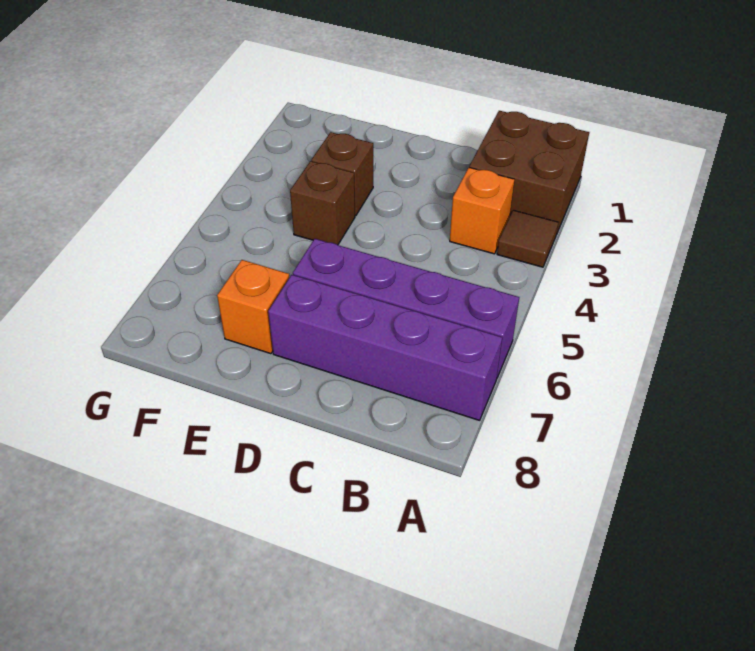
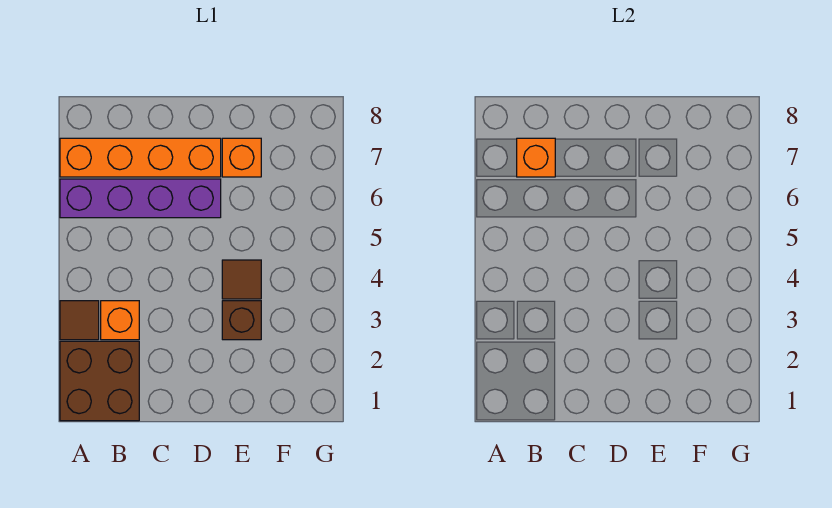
purple brick A7:D7 level 1 -> orange brick A7:D7 level 1
none -> orange brick B7 level 2
brown brick E4 level 1 -> brown tile E4 level 1

